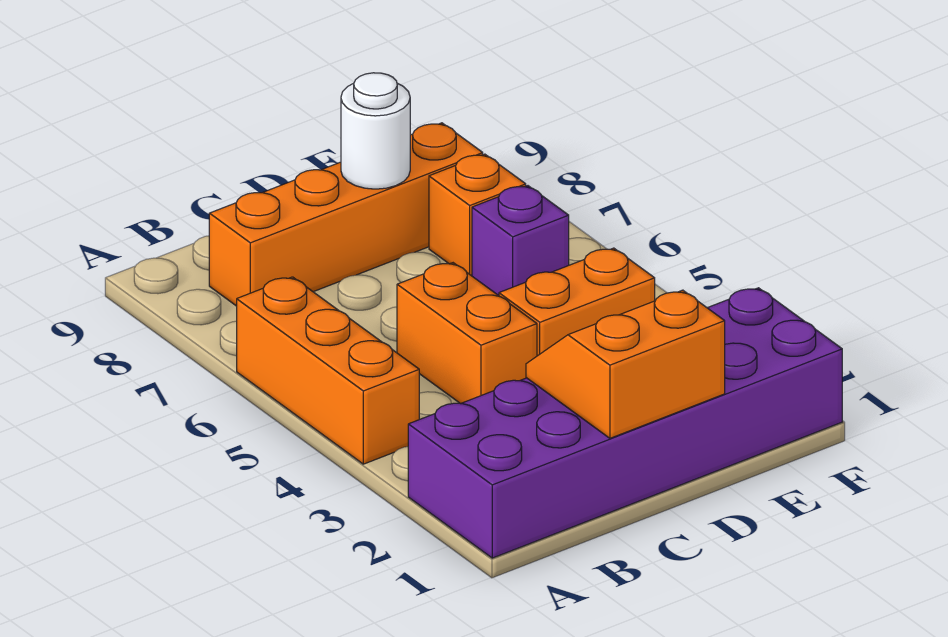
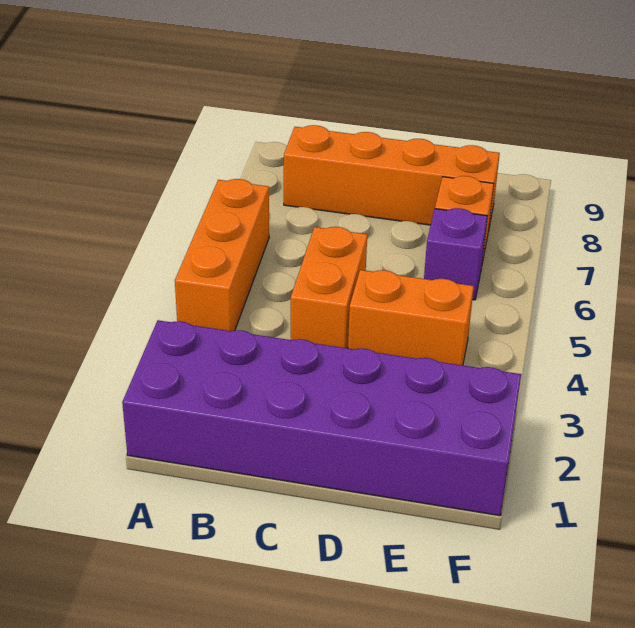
orange slope C1:D2 level 2 top 1 -> none
white round brick D8 level 2 -> none

